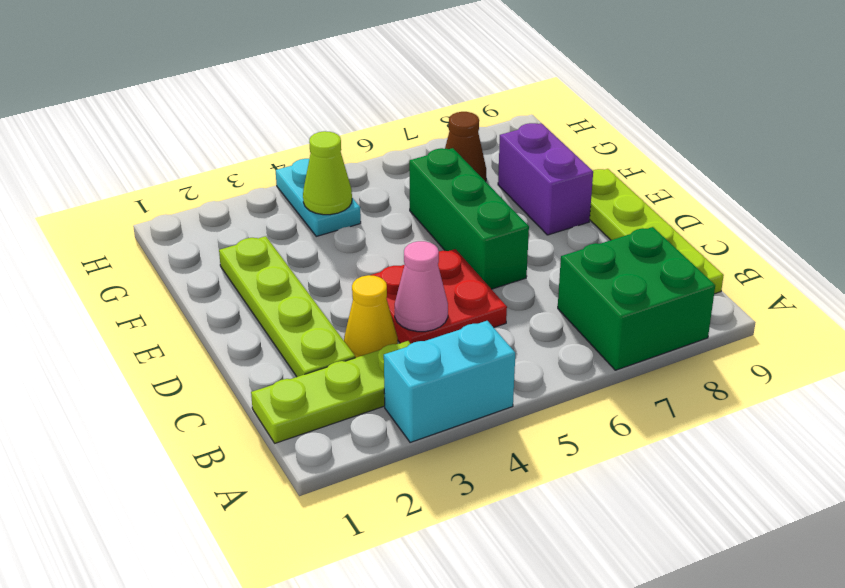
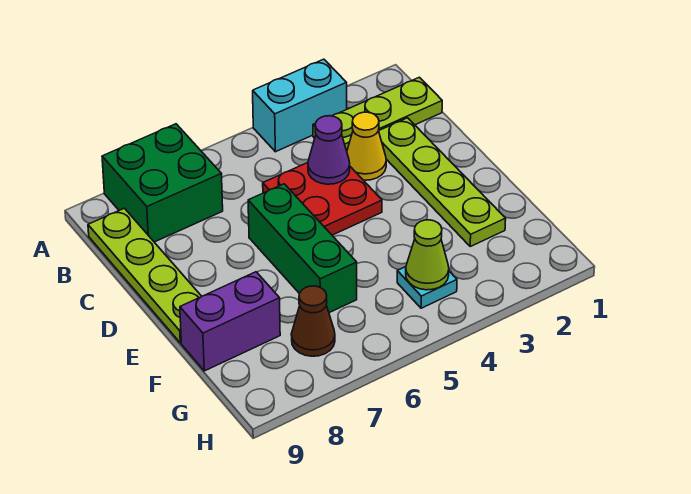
pink cone C4 level 2 -> purple cone C4 level 2
purple brick E8:F8 level 1 -> purple brick F8:F9 level 1
cyan plate G4:H4 level 1 -> cyan plate G4 level 1

